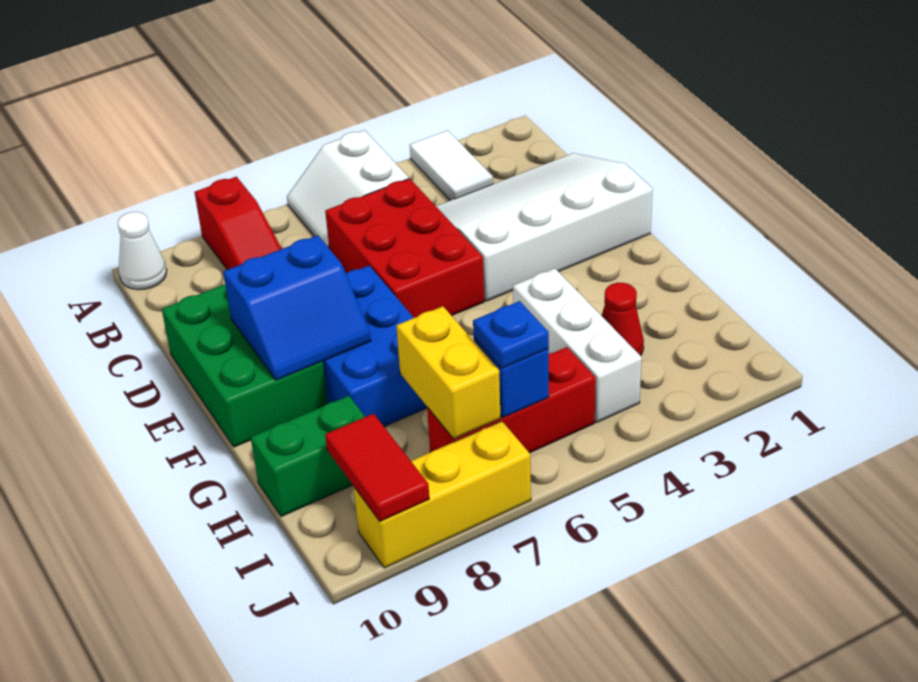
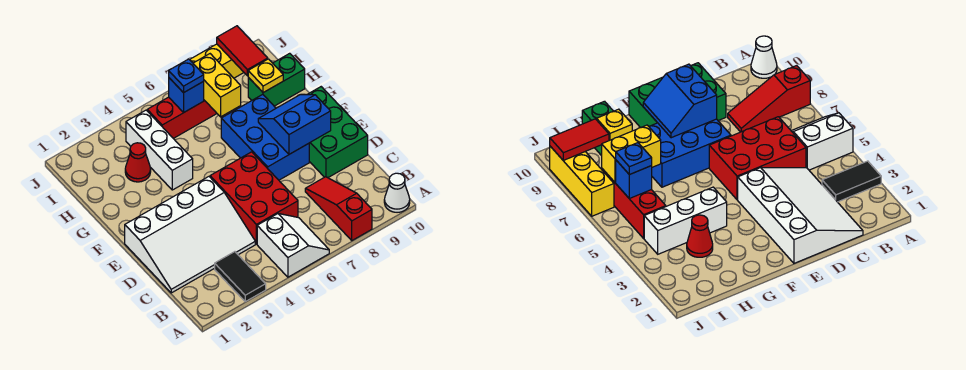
white tile A3:B3 level 1 -> black tile A3:B3 level 1
none -> yellow plate H9 level 2

